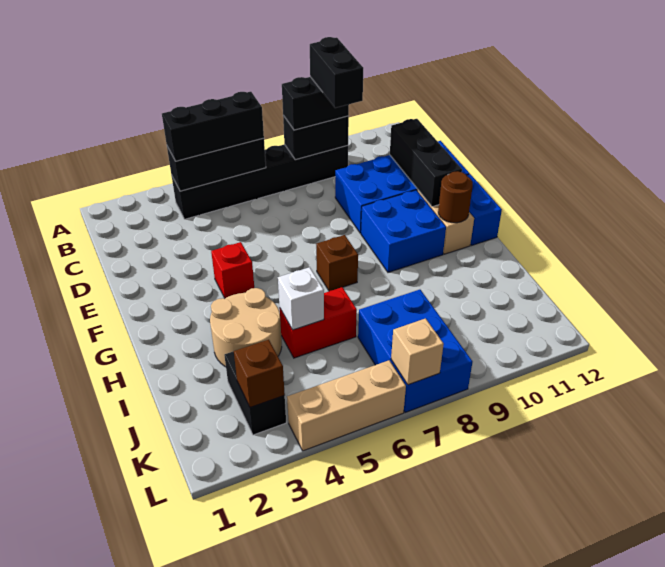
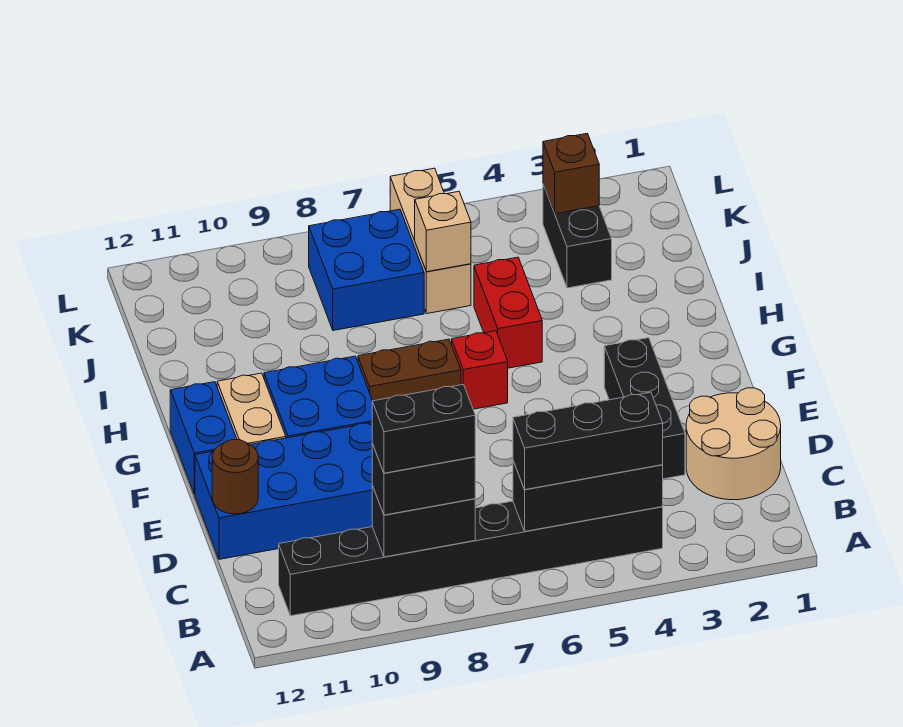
black brick B4:B9 level 1 -> black brick B4:B11 level 1
black brick B9:C9 level 4 -> black brick B8:B9 level 4
black brick D11:F11 level 2 -> black brick D3:F3 level 1
red brick F4 level 1 -> red brick G6 level 1
brown brick G7 level 1 -> brown brick G7:G8 level 1
brown round brick G11 level 2 -> brown round brick D12 level 2
tan round brick H3:I4 level 1 -> tan round brick C1:D2 level 1
red brick I5:I6 level 1 -> red brick H5:I5 level 1
white brick I5 level 2 -> none
blue brick J7:L8 level 1 -> blue brick J7:K8 level 1
tan brick L4:L6 level 1 -> tan brick J6:L6 level 1
tan brick L7 level 2 -> tan brick J6 level 2

